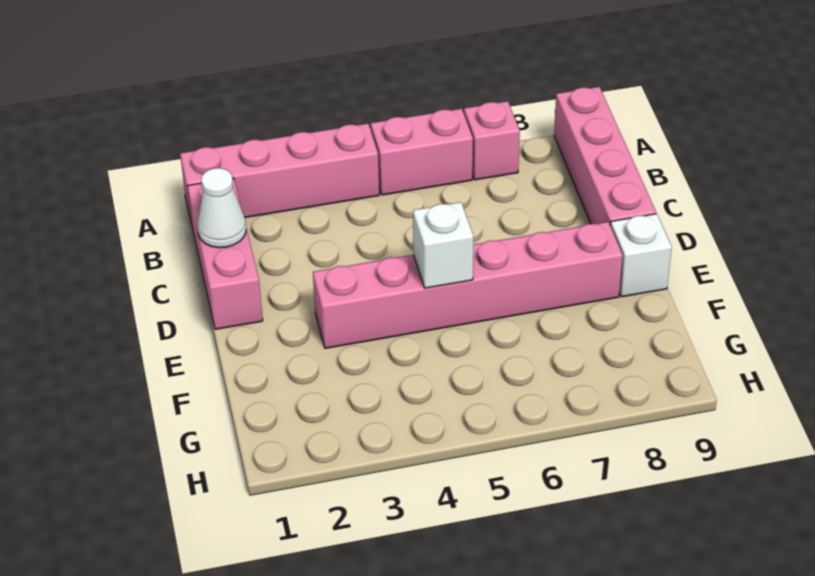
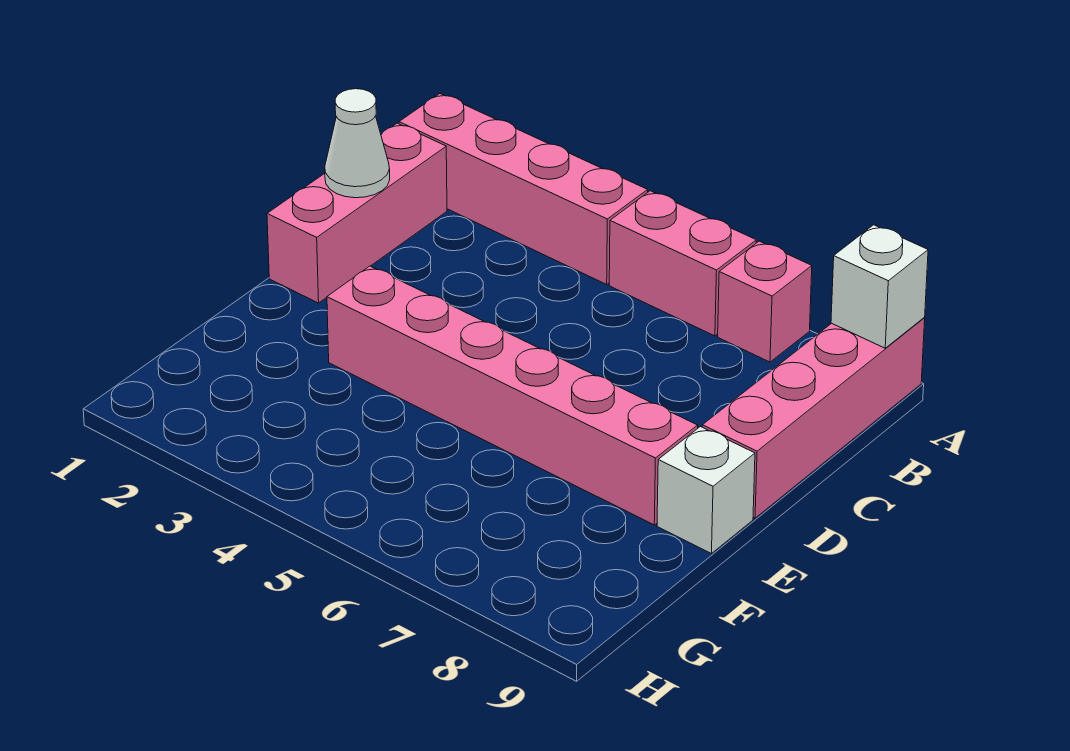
white brick E5 level 2 -> white brick A9 level 2

